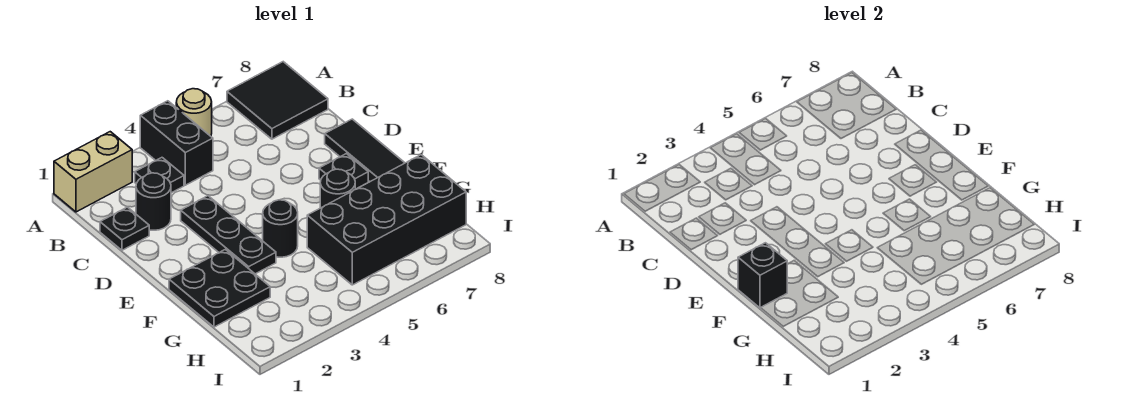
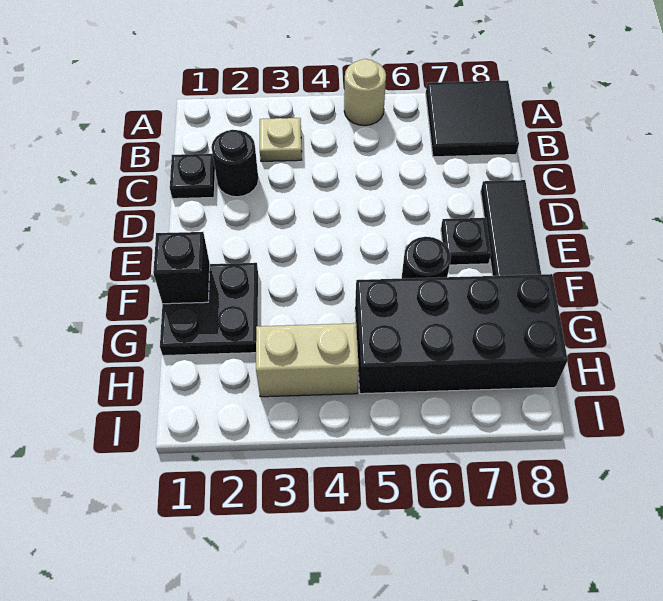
tan brick A1:A2 level 1 -> tan brick H3:H4 level 1
black brick A4:B4 level 1 -> none
black plate B3 level 1 -> tan plate B3 level 1
black plate D3:F3 level 1 -> none
black round brick F4 level 1 -> none

